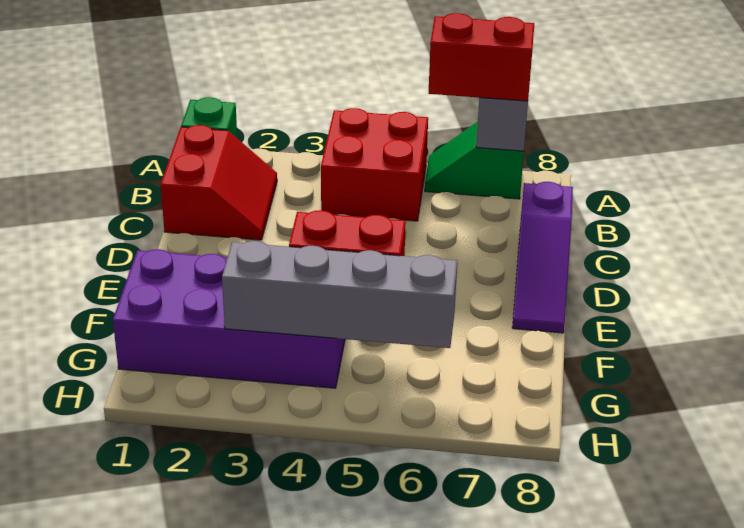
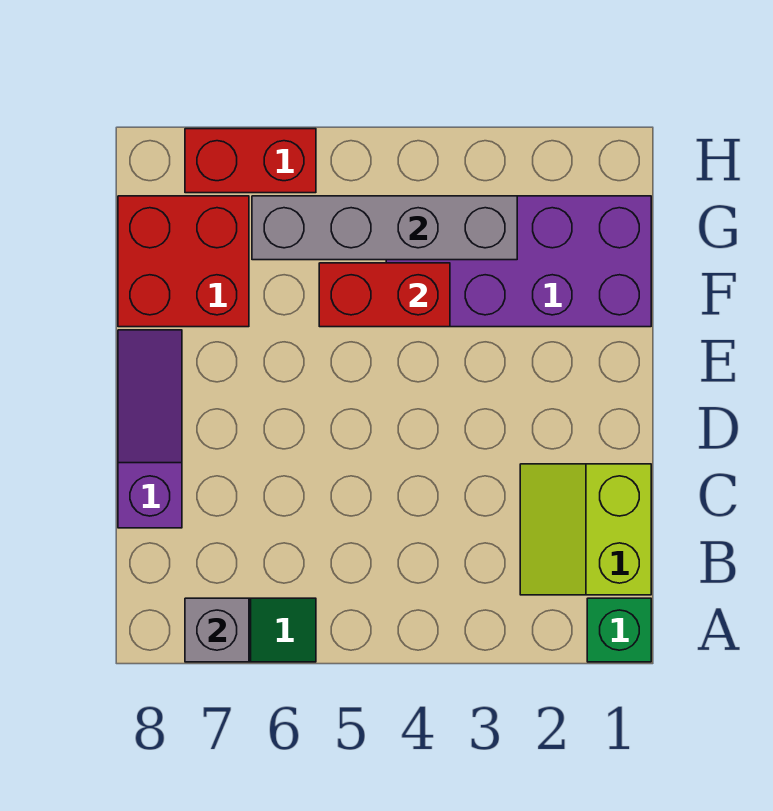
red brick A4:B5 level 1 -> red brick F7:G8 level 1
red brick A6:A7 level 3 -> red brick H6:H7 level 1
red slope B1:C2 level 1 top 1 -> lime slope B1:C2 level 1 top 1

